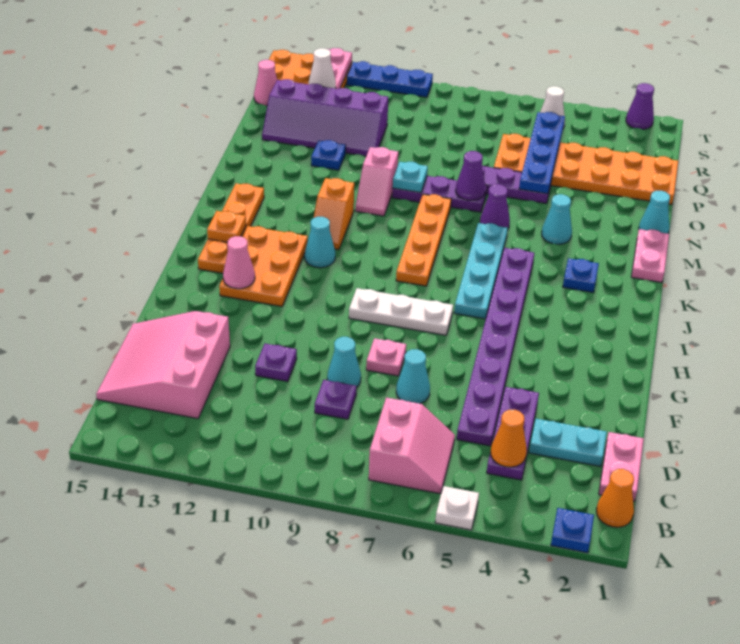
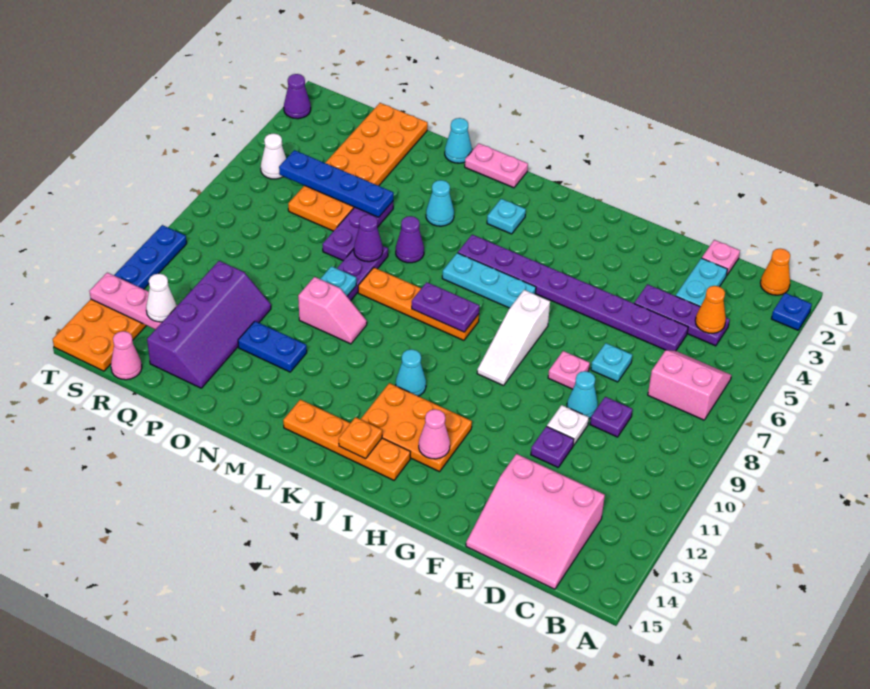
white plate A5 level 1 -> white plate E10 level 1
pink plate C1:D1 level 1 -> pink plate D1 level 1
cyan cone E7 level 1 -> cyan plate E7 level 1
white plate H7:H9 level 1 -> white slope H7:H9 level 1 top 7
cyan plate I6:L6 level 1 -> cyan plate I6:K6 level 1
none -> purple plate J8:K8 level 2
blue plate K3 level 1 -> cyan plate K3 level 1
orange slope K11:L11 level 1 top L -> none
blue plate O12 level 1 -> blue plate N12:O12 level 1

